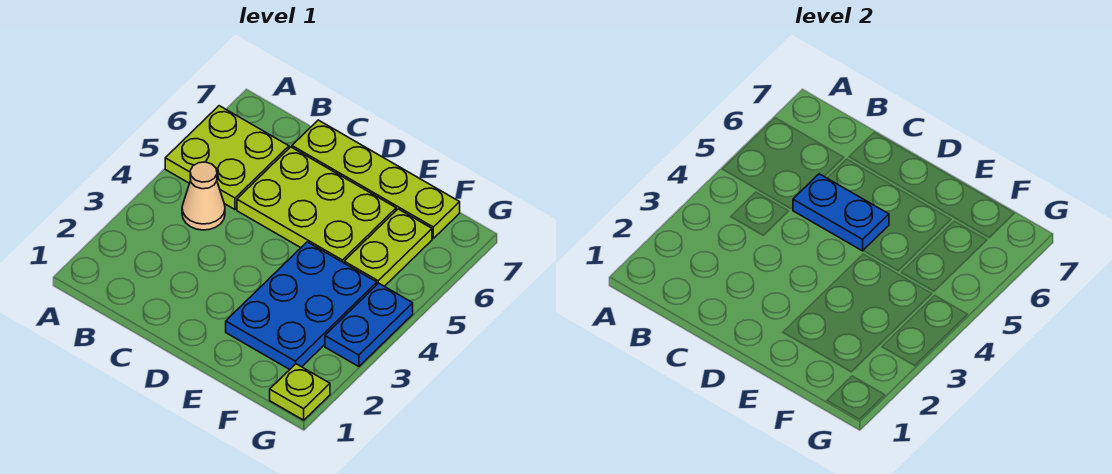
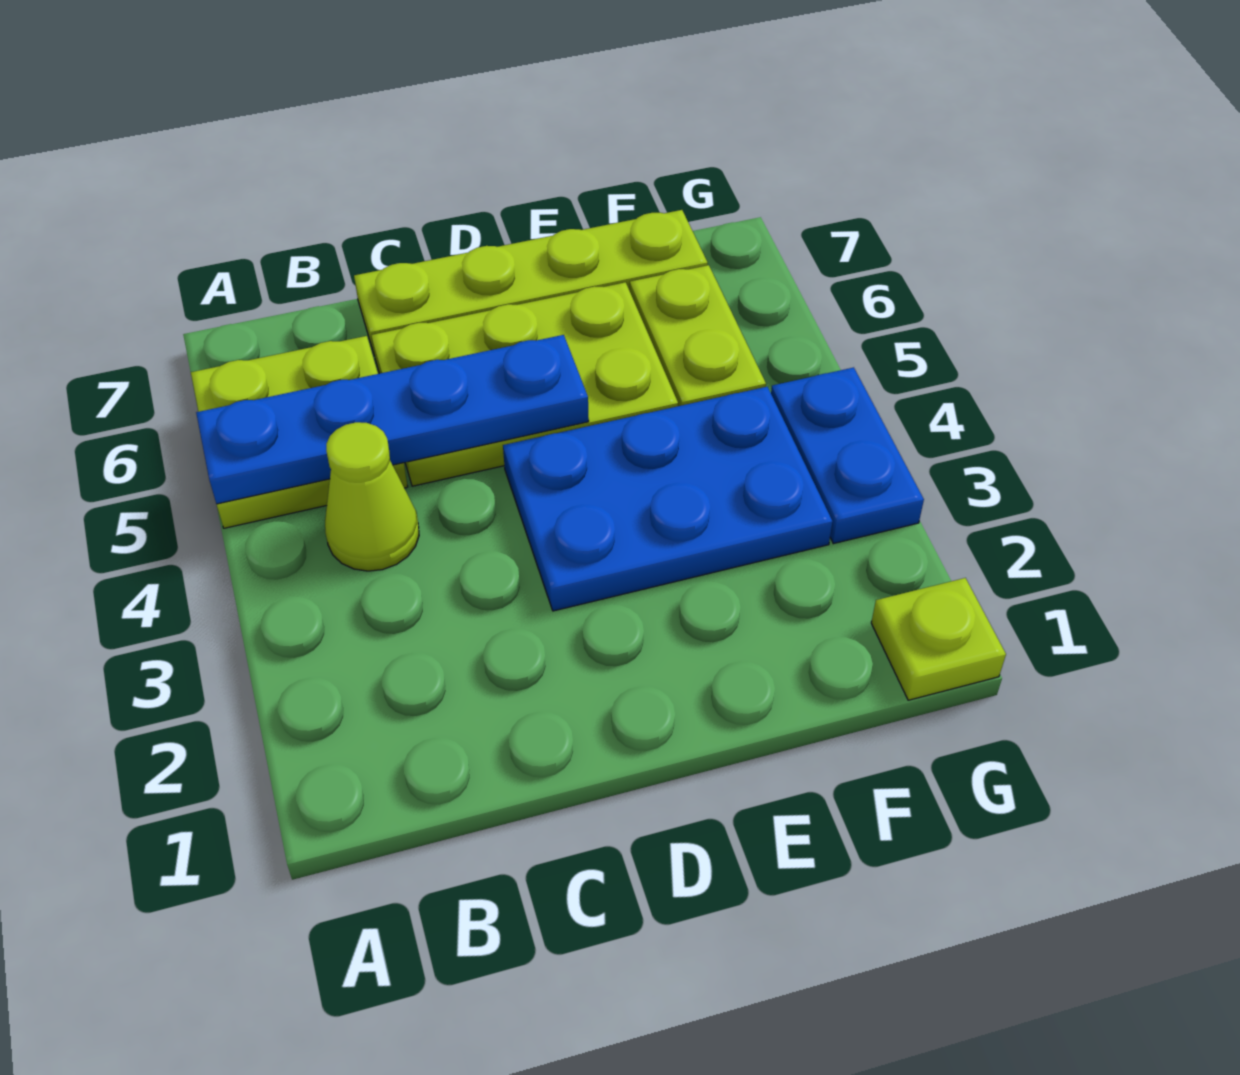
tan cone B4 level 1 -> lime cone B4 level 1
blue plate C5:D5 level 2 -> blue plate A5:D5 level 2
blue plate E2:F4 level 1 -> blue plate D3:F4 level 1

